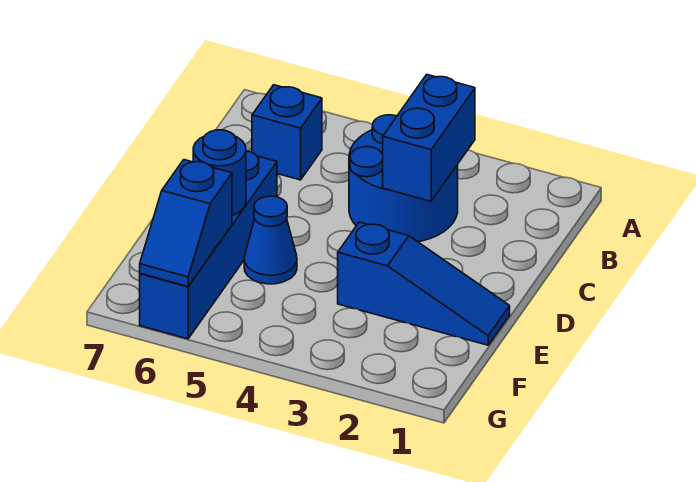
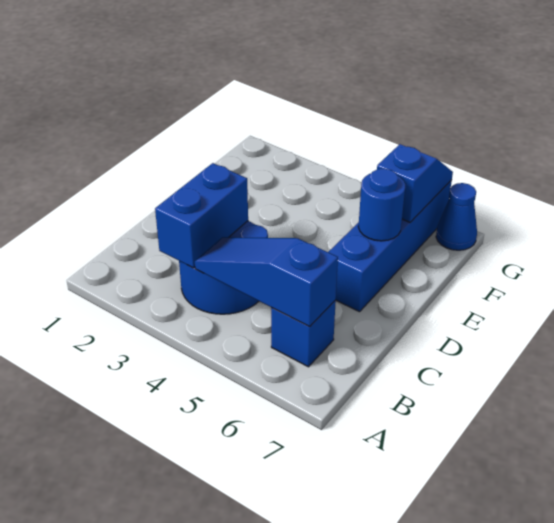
blue slope E1:E3 level 1 top 3 -> blue slope B4:B6 level 2 top 6
blue cone E5 level 1 -> blue cone G7 level 1

